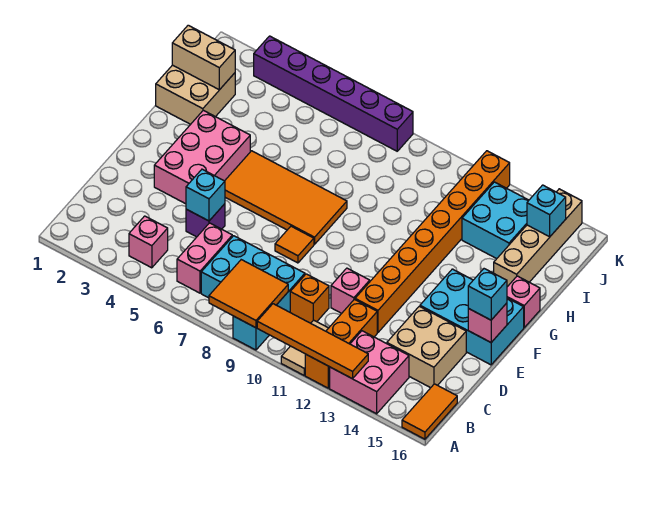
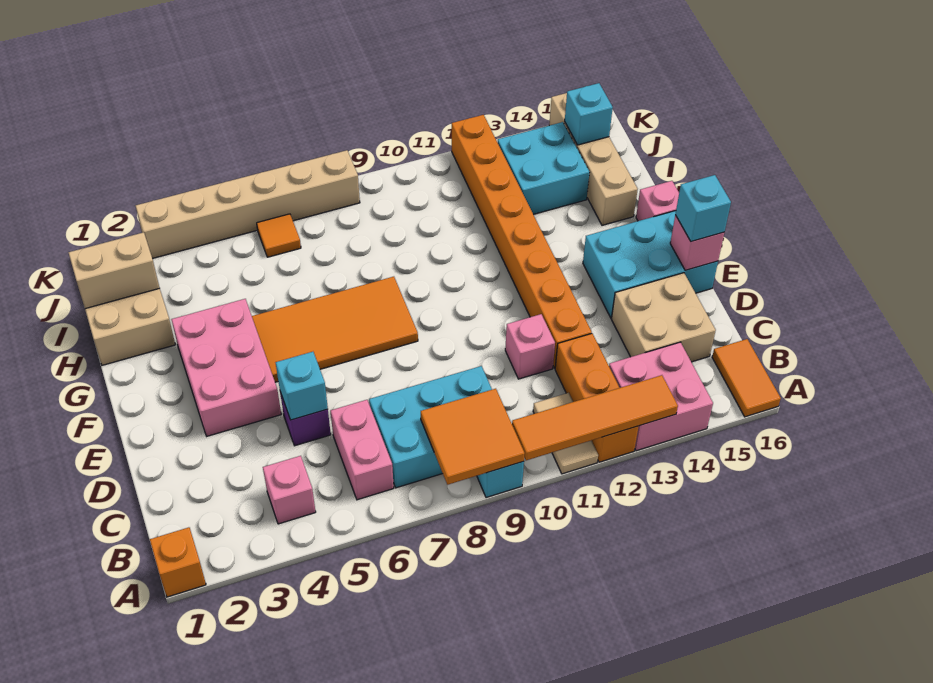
orange brick C10 level 1 -> orange brick A1 level 1
orange tile E8 level 1 -> orange tile J6 level 1
purple brick K3:K8 level 1 -> tan brick K3:K8 level 1

